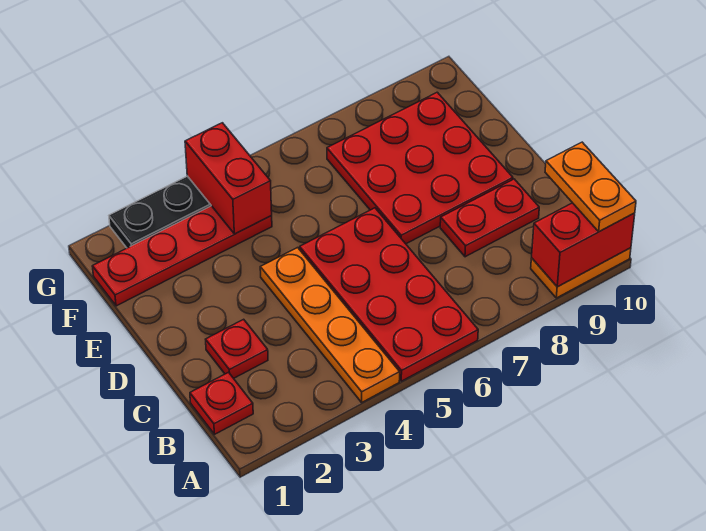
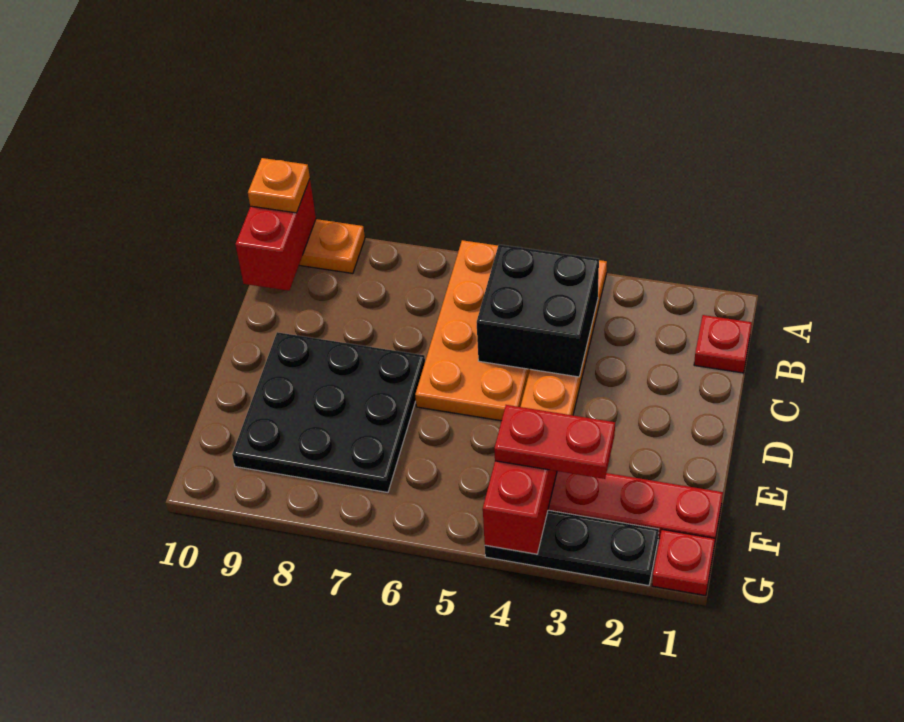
red plate A5:D6 level 1 -> orange plate A5:D6 level 1
red brick A9:A10 level 2 -> red brick A10:B10 level 2
orange plate A10:B10 level 3 -> orange plate A10 level 3
none -> black brick B4:C5 level 2
red plate C2 level 1 -> red plate G1 level 1
red plate C8:C9 level 1 -> red plate F3:F4 level 3
red plate D7:F9 level 1 -> black plate D7:F9 level 1

